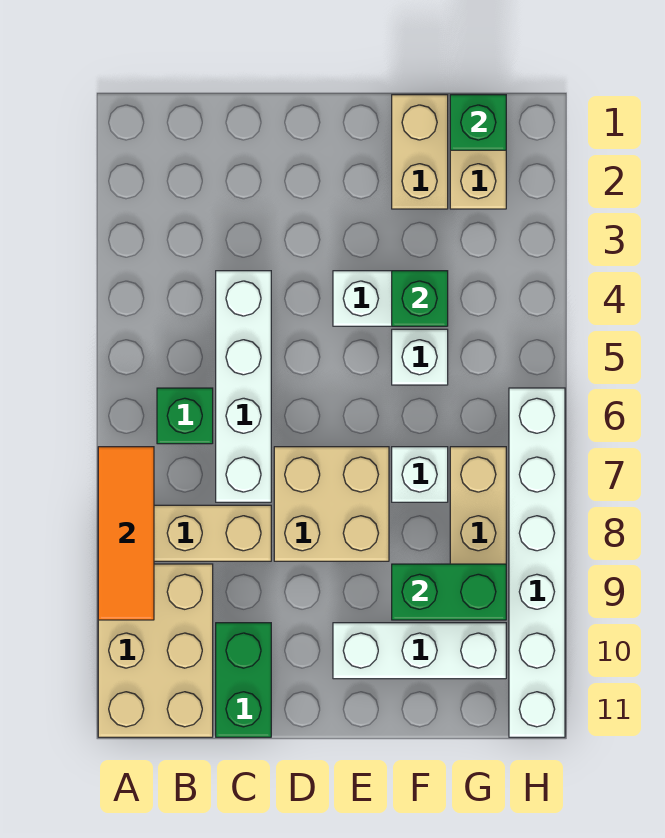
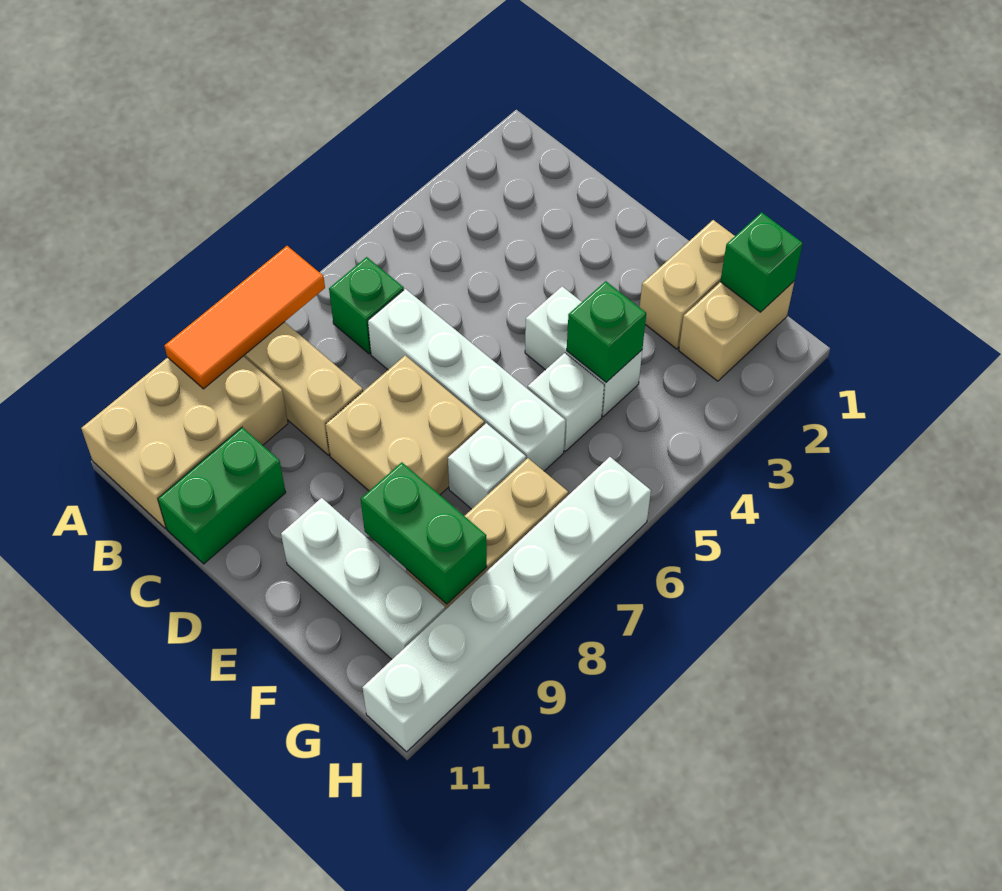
white brick C4:C7 level 1 -> white brick C6:F6 level 1

